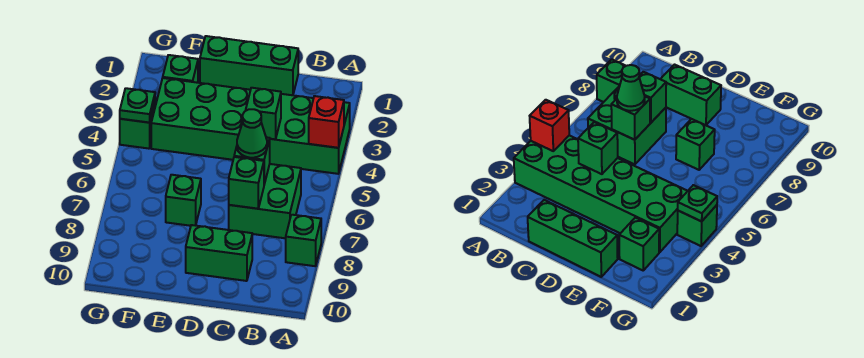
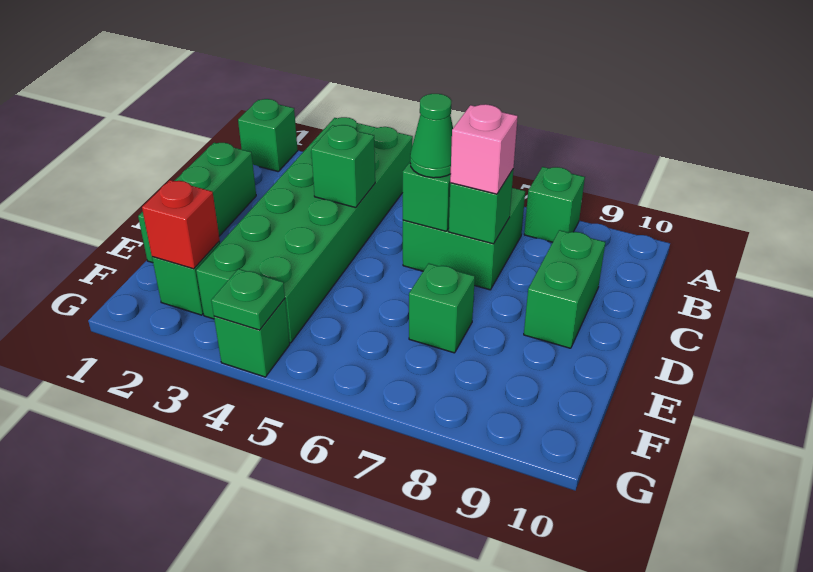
none -> green brick A1 level 1
red brick A4 level 2 -> red brick F2 level 2
none -> pink brick C7 level 3

